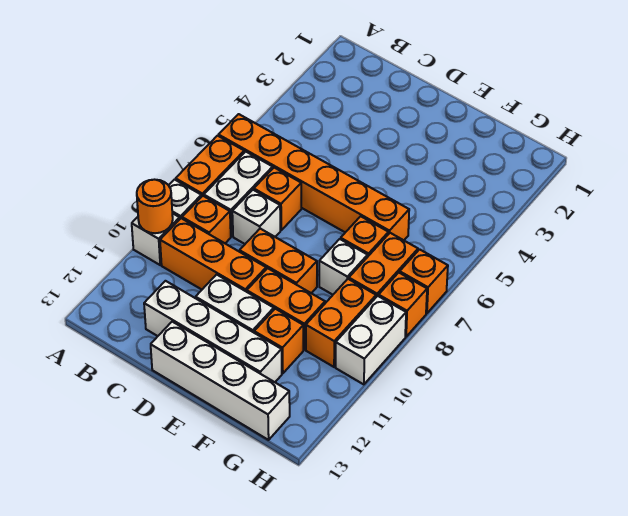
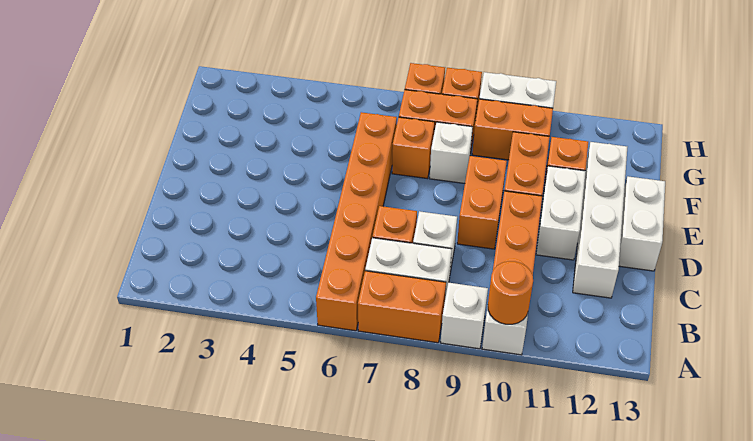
orange brick B9 level 1 -> none
white brick D13:G13 level 1 -> white brick D13:E13 level 1

